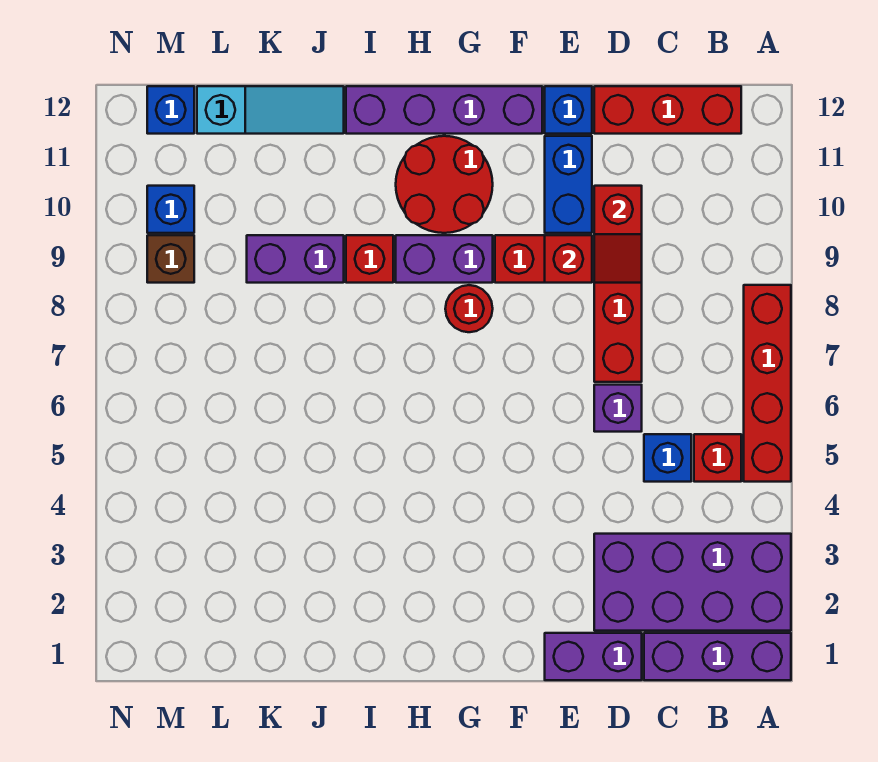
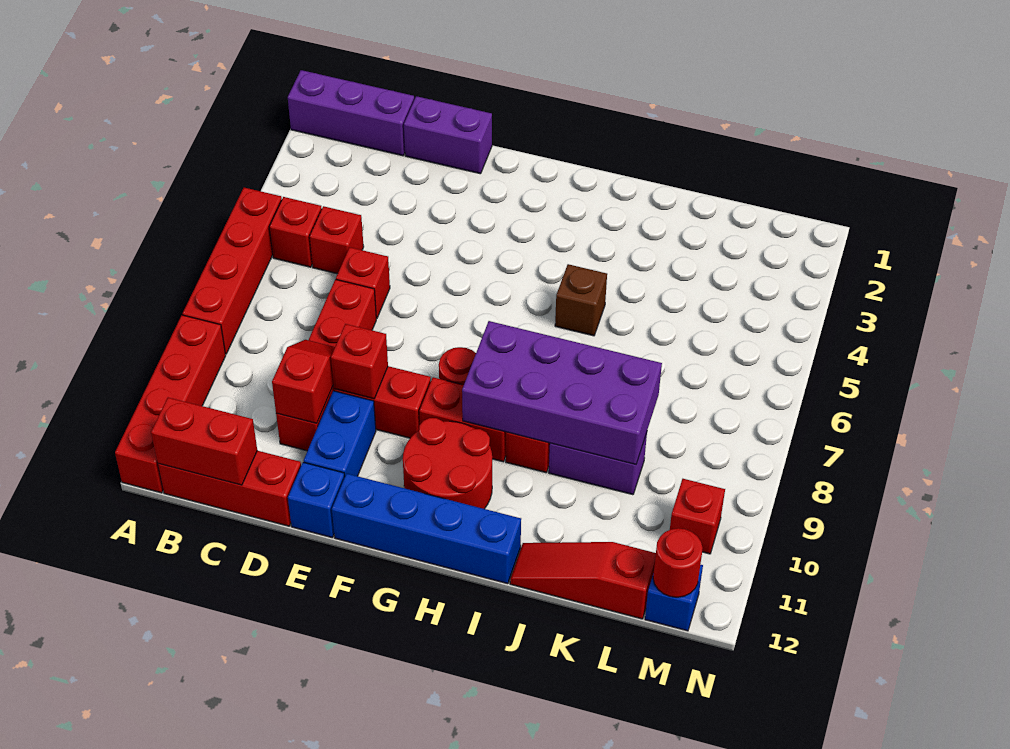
purple brick A2:D3 level 1 -> purple brick H8:K9 level 2
none -> red brick A9:A12 level 1
none -> red brick B12:C12 level 2
blue brick C5 level 1 -> red brick C5 level 1
purple brick D6 level 1 -> red brick D6 level 1
purple brick F12:I12 level 1 -> blue brick F12:I12 level 1
purple brick G9:H9 level 1 -> red brick G9:H9 level 1
cyan slope J12:L12 level 1 top L -> red slope J12:L12 level 1 top L
brown brick M9 level 1 -> brown brick I5 level 1
blue brick M10 level 1 -> red brick M10 level 1
none -> red round brick M12 level 2

